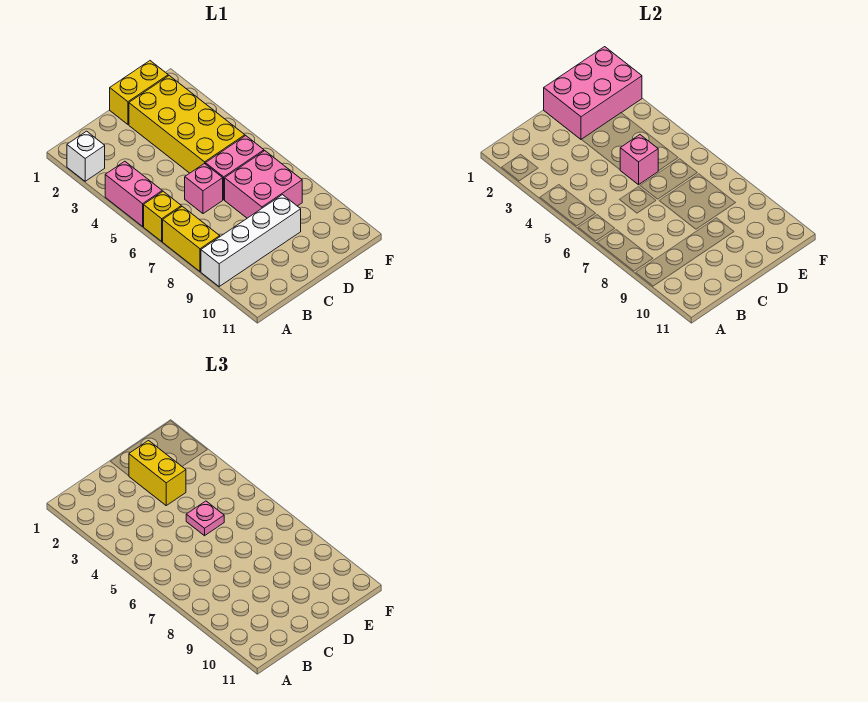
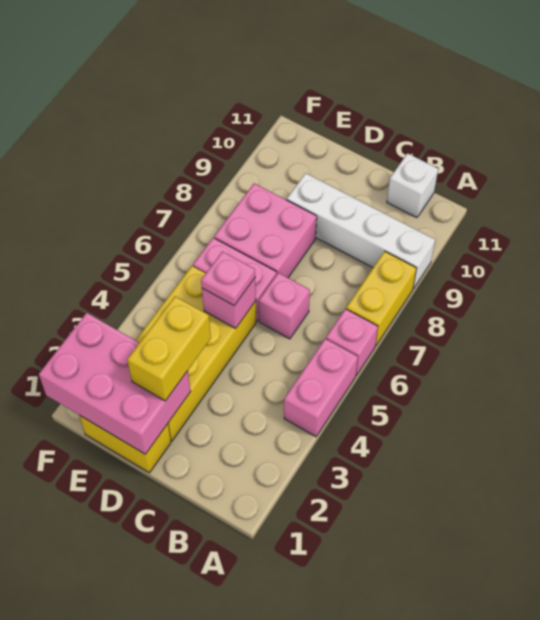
white brick A2 level 1 -> white brick B11 level 1
yellow brick A6 level 1 -> pink brick A6 level 1

